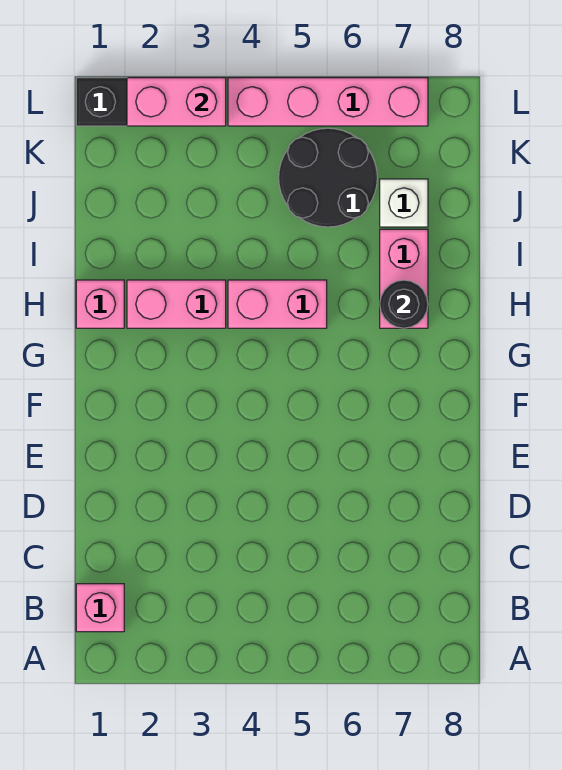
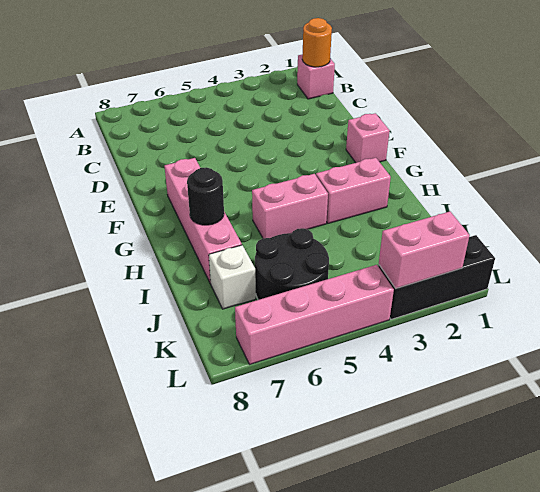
none -> orange round brick B1 level 2
pink brick H1 level 1 -> pink brick F1 level 1
pink brick H7:I7 level 1 -> pink brick F7:I7 level 1

